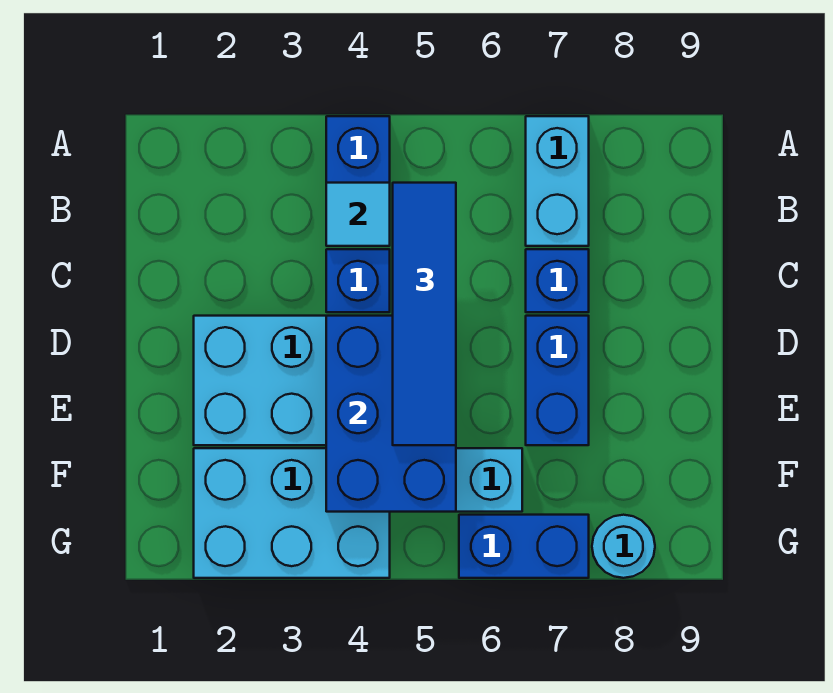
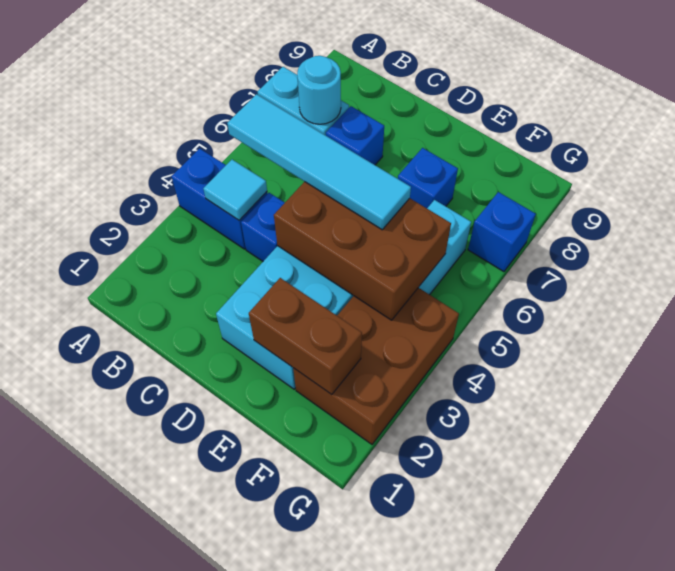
blue tile B5:E5 level 3 -> cyan tile B5:E5 level 3
blue brick D4:F5 level 2 -> brown brick D4:F5 level 2
blue brick D7:E7 level 1 -> blue brick E7 level 1
none -> brown brick E2:F2 level 2
cyan brick F2:G4 level 1 -> brown brick F2:G4 level 1
blue brick G6:G7 level 1 -> blue brick G7 level 1
cyan round brick G8 level 1 -> cyan round brick B7 level 2

